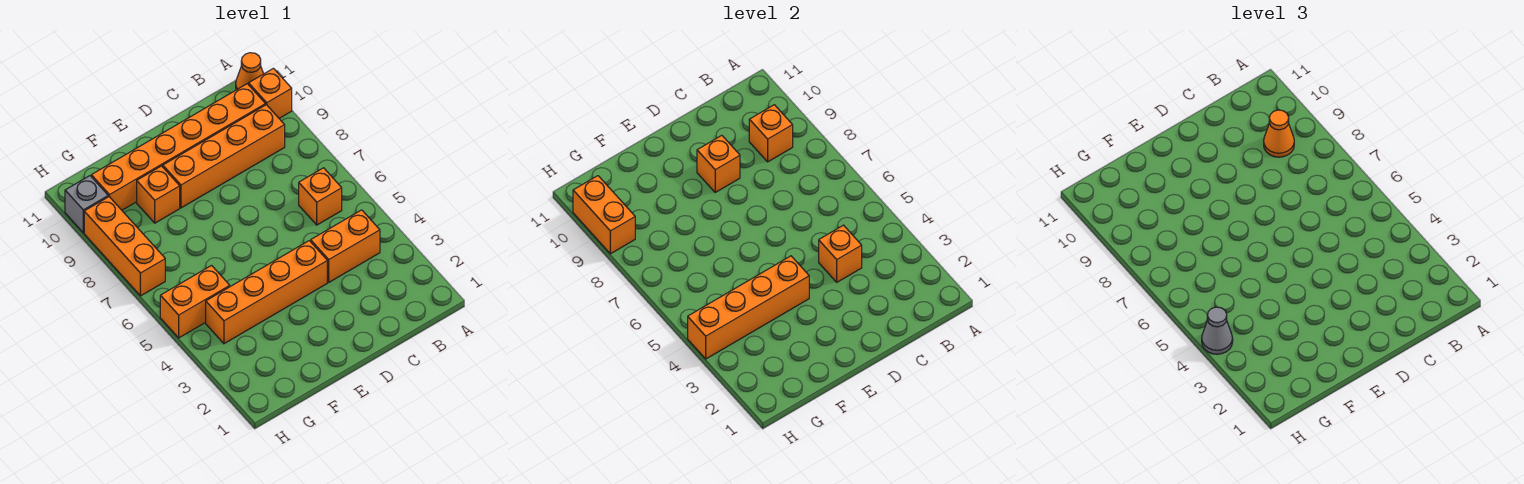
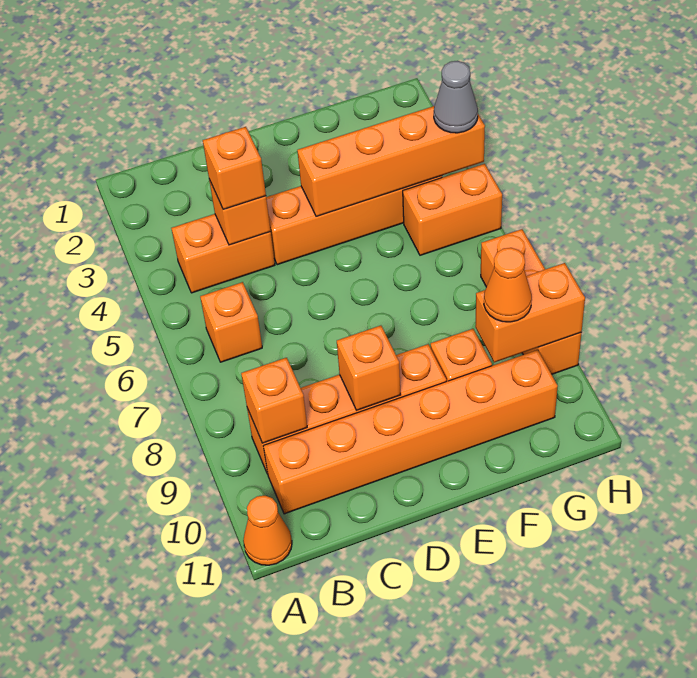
orange brick A10 level 1 -> orange brick C4 level 3
orange cone B9 level 3 -> orange cone G9 level 3
orange brick H9:H10 level 2 -> orange brick G9:H9 level 2
grey brick H10 level 1 -> none

